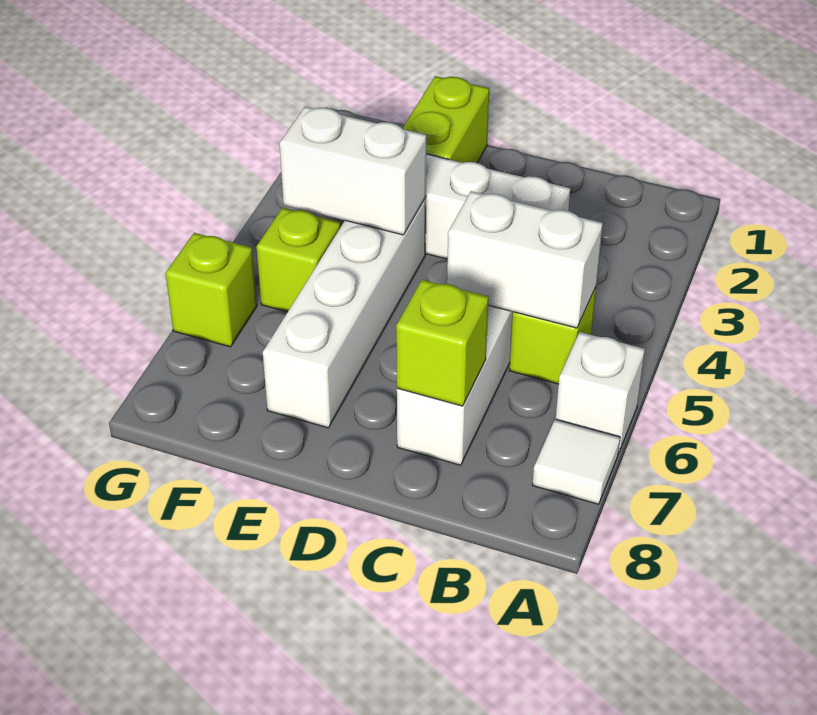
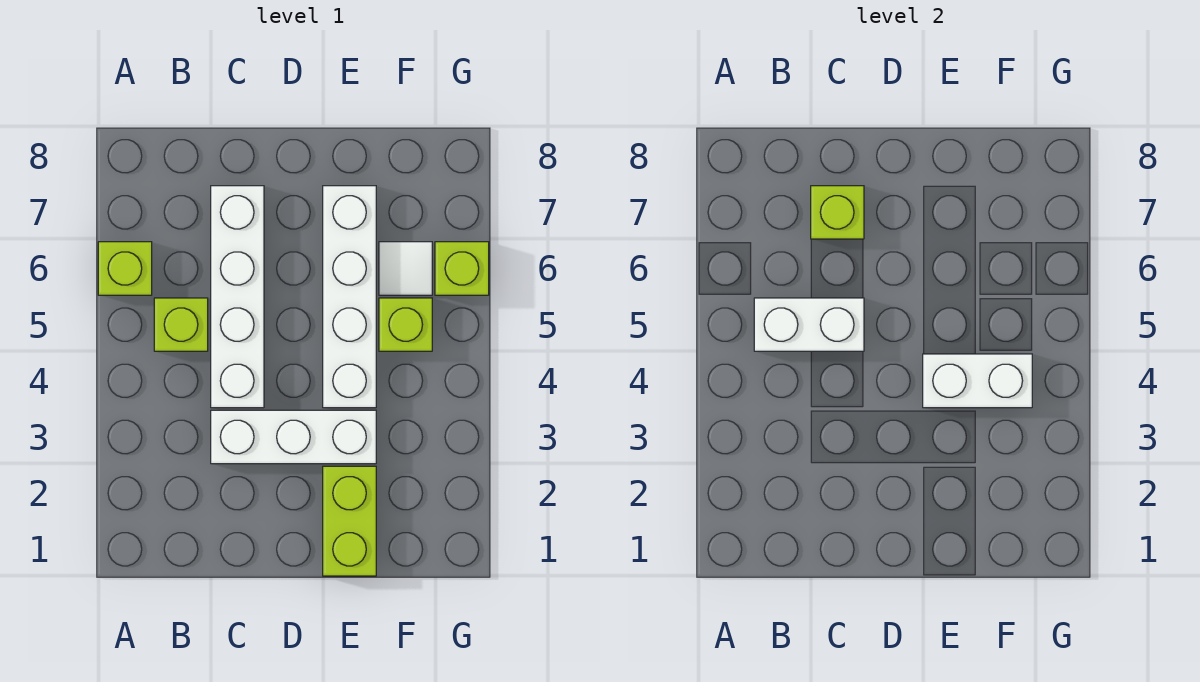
white brick A6 level 1 -> lime brick A6 level 1
white tile A7 level 1 -> white tile F6 level 1

